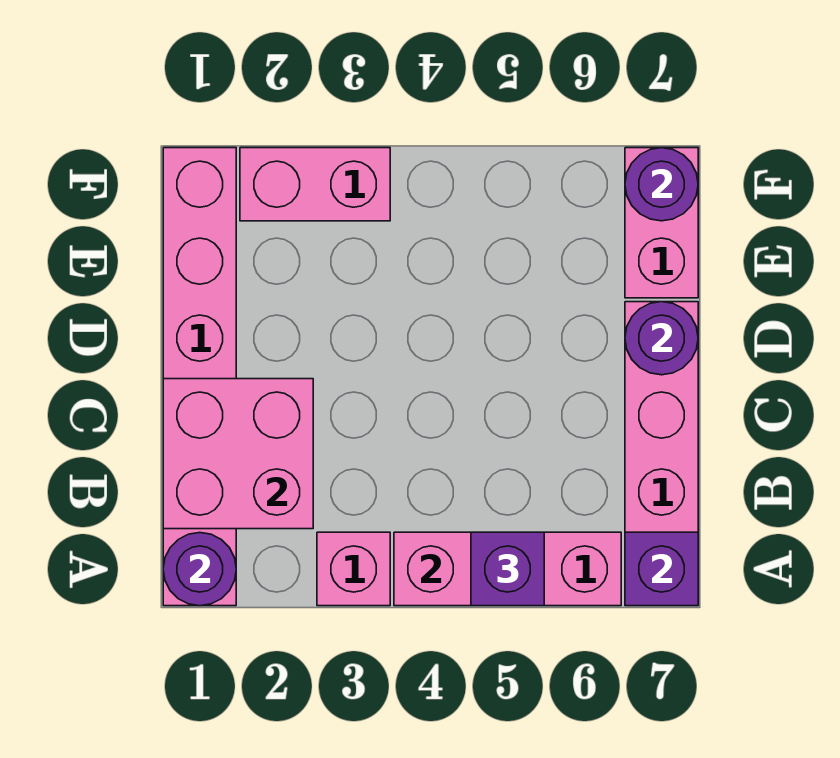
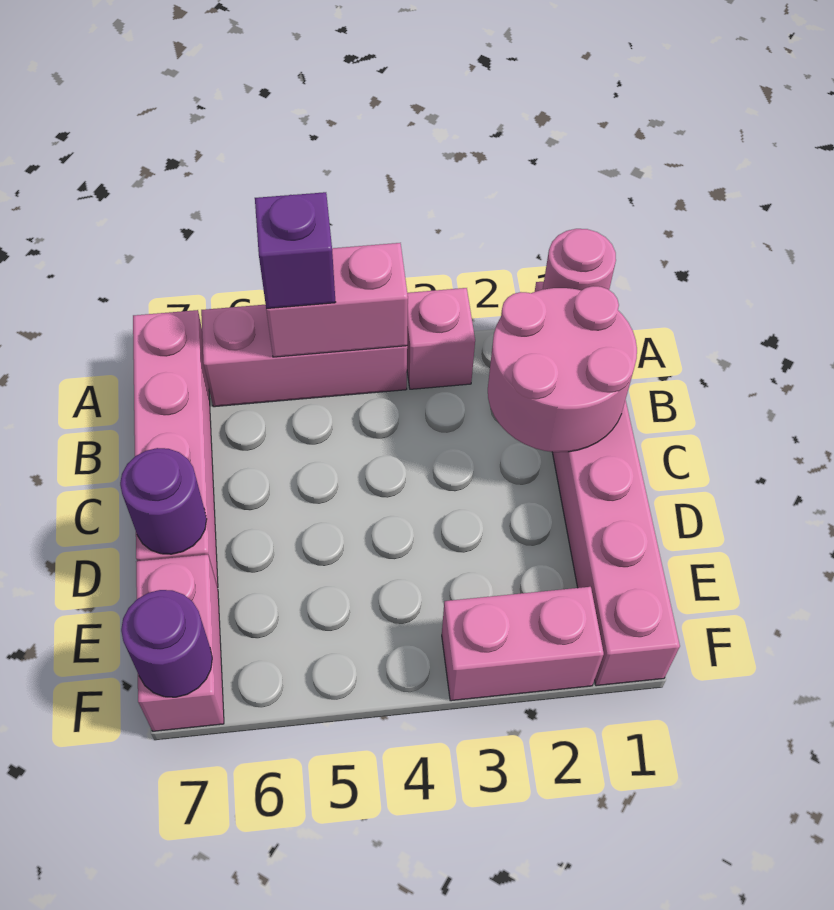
purple round brick A1 level 2 -> pink round brick A1 level 2
purple brick A7 level 2 -> none
pink brick B1:C2 level 2 -> pink round brick B1:C2 level 2

